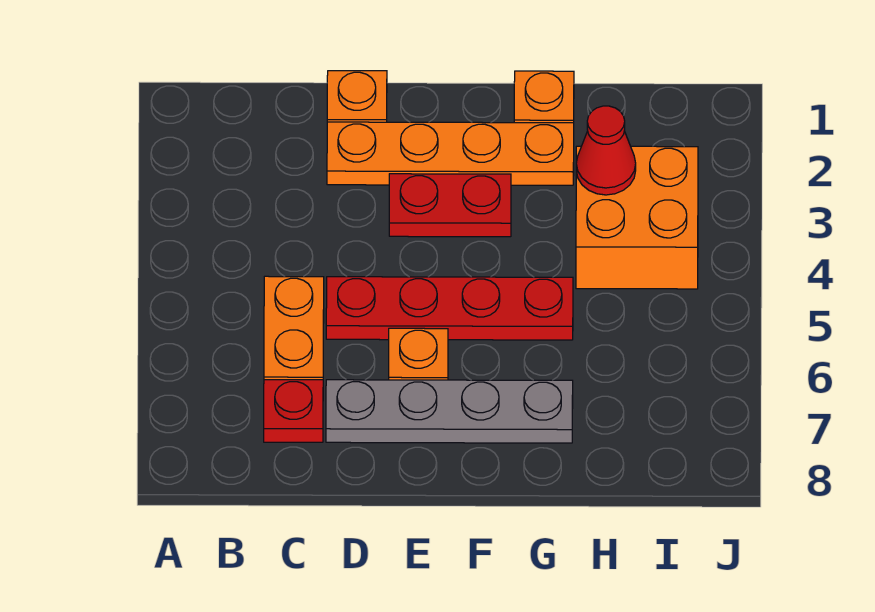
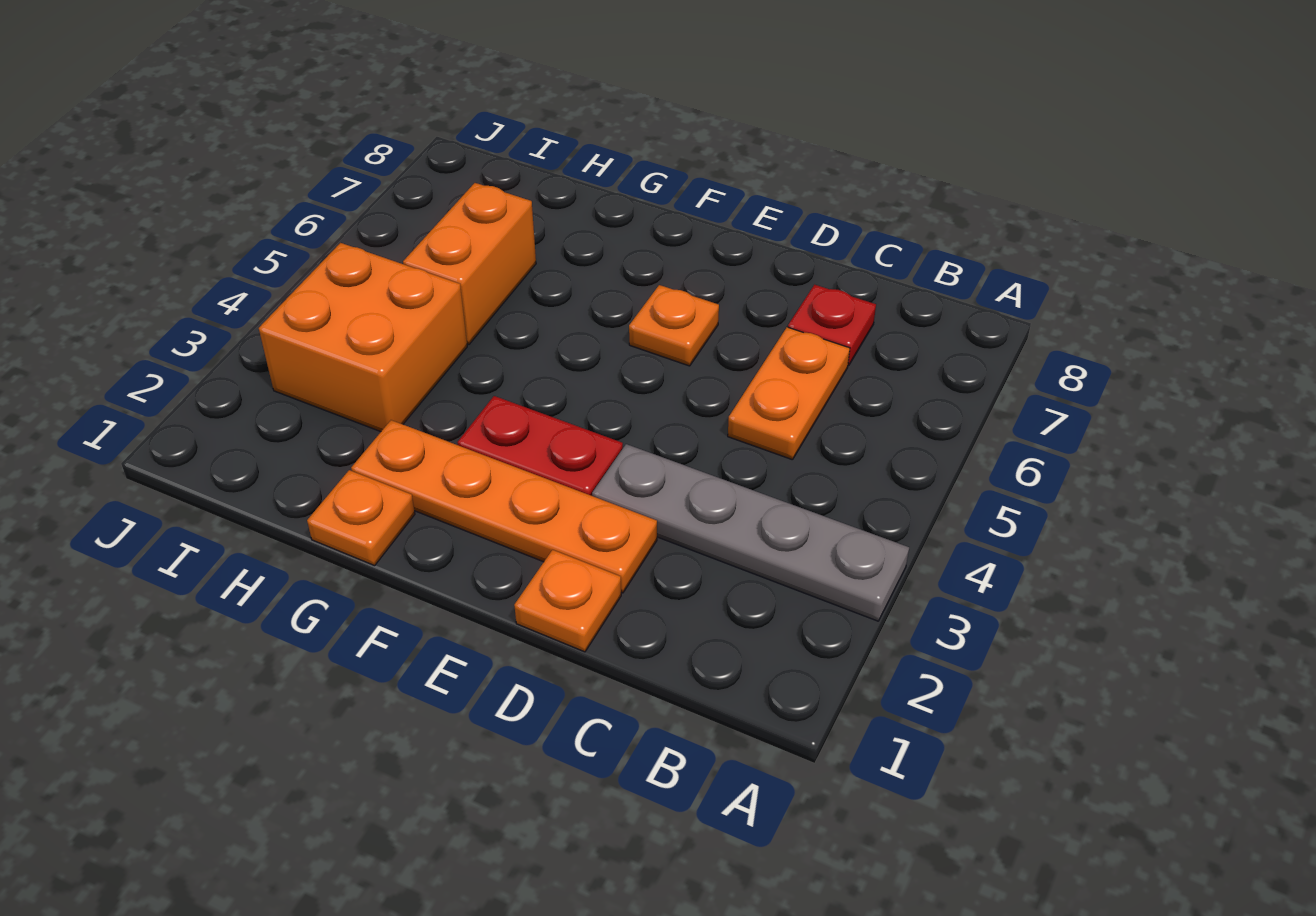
red plate D5:G5 level 1 -> none
grey plate D7:G7 level 1 -> grey plate A3:D3 level 1
red cone H3 level 2 -> none
none -> orange brick H5:H6 level 1

